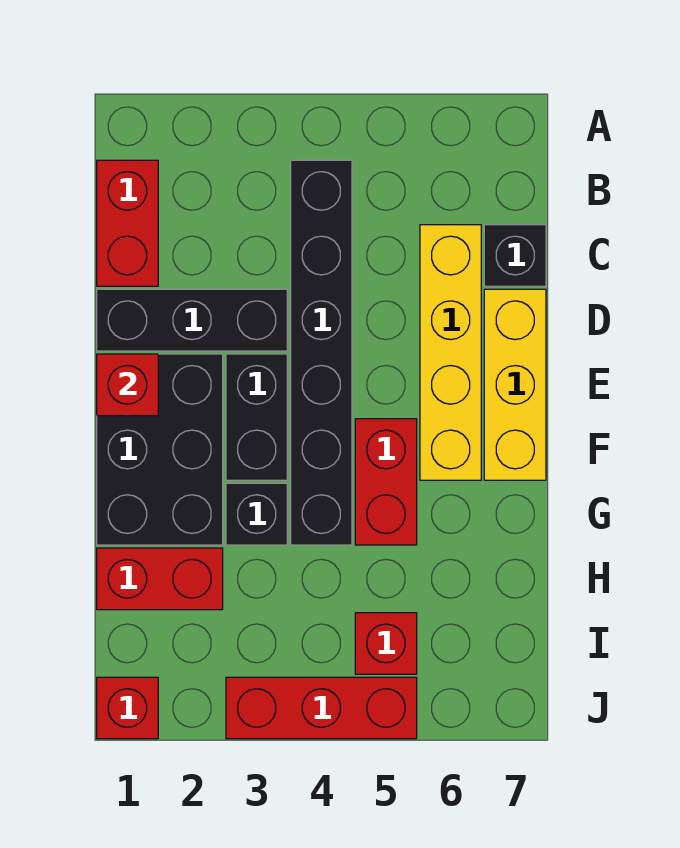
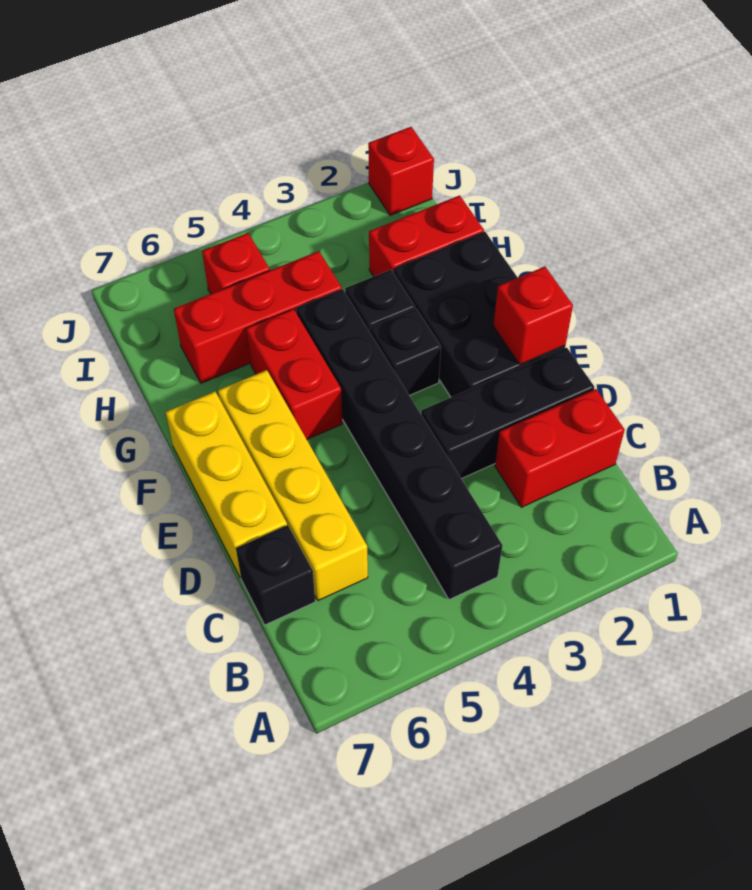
red brick B1:C1 level 1 -> red brick C1:C2 level 1
black brick E3:F3 level 1 -> black brick F3 level 1
red brick J3:J5 level 1 -> red brick H4:H6 level 1

